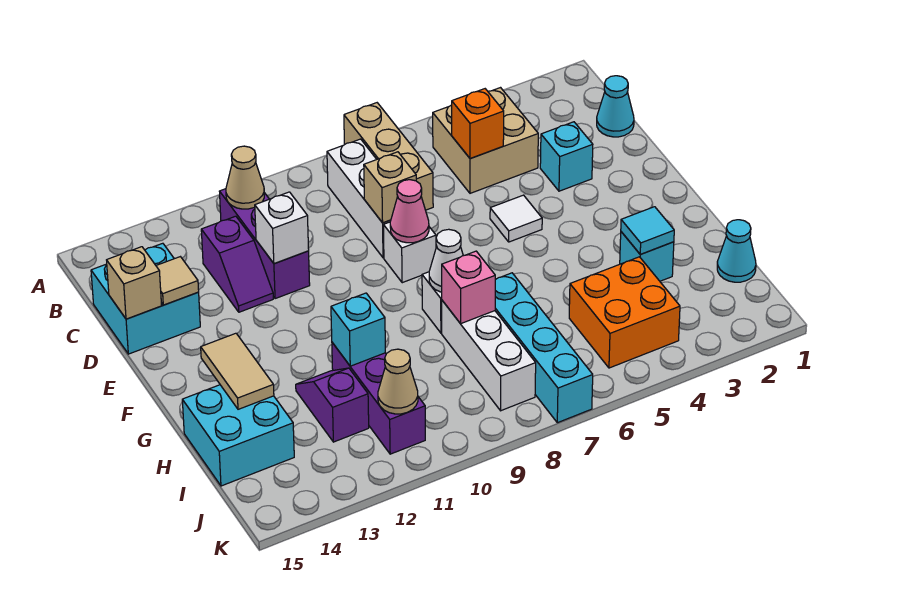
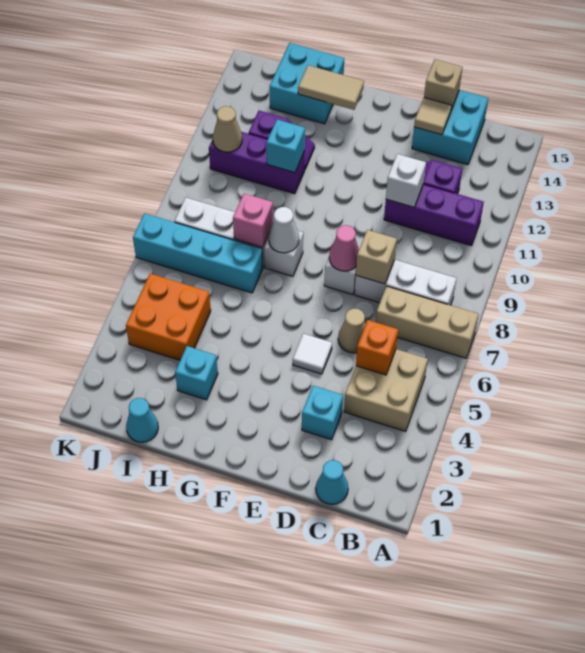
tan cone B11 level 2 -> tan cone D6 level 1
cyan tile H3 level 2 -> none

